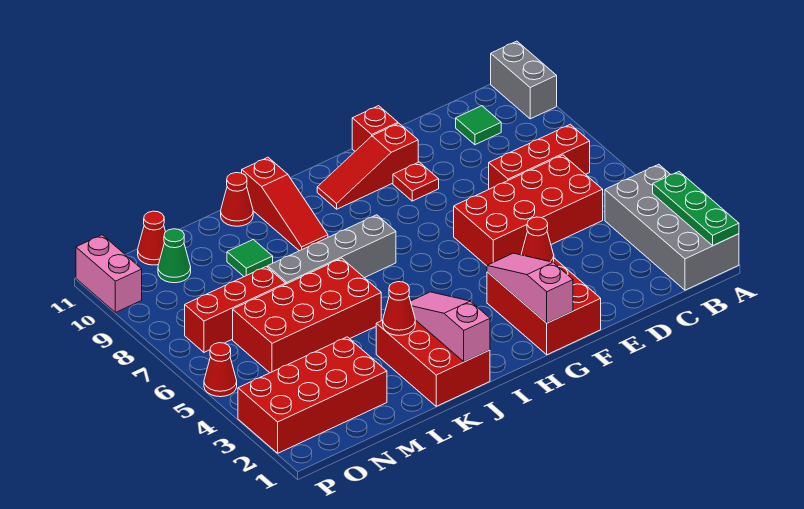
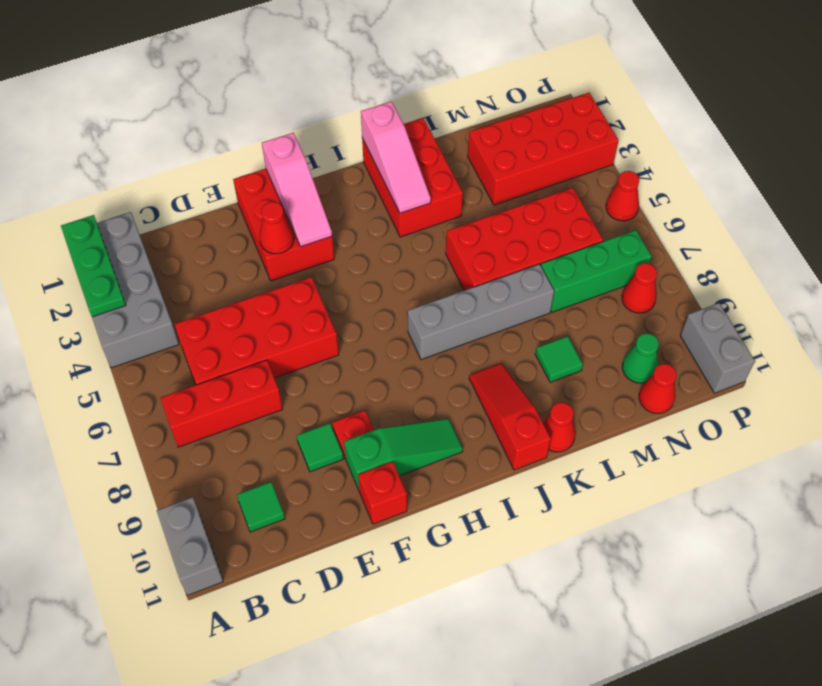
none -> green tile E9 level 1
red slope F10:H10 level 1 top F -> green slope F10:H10 level 1 top F
red cone K3 level 2 -> red cone O8 level 1
red brick M7:O7 level 1 -> green brick M7:O7 level 1
pink brick P10:P11 level 1 -> grey brick P10:P11 level 1

